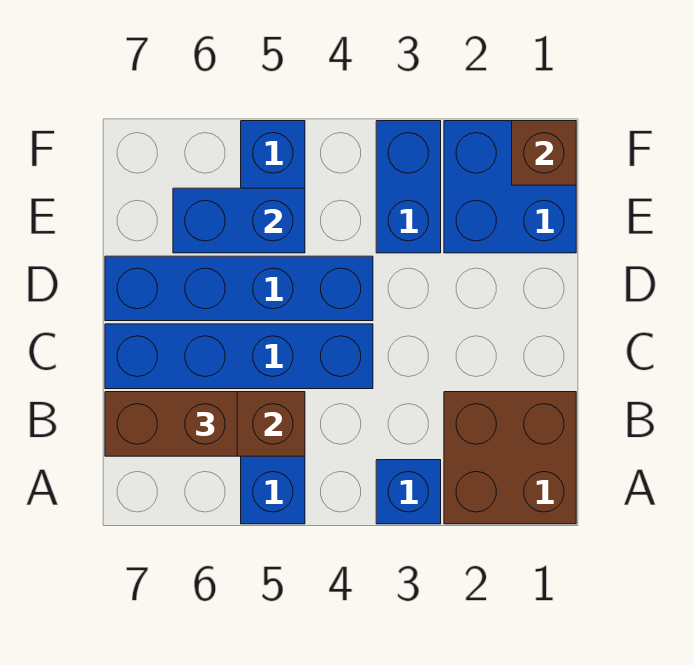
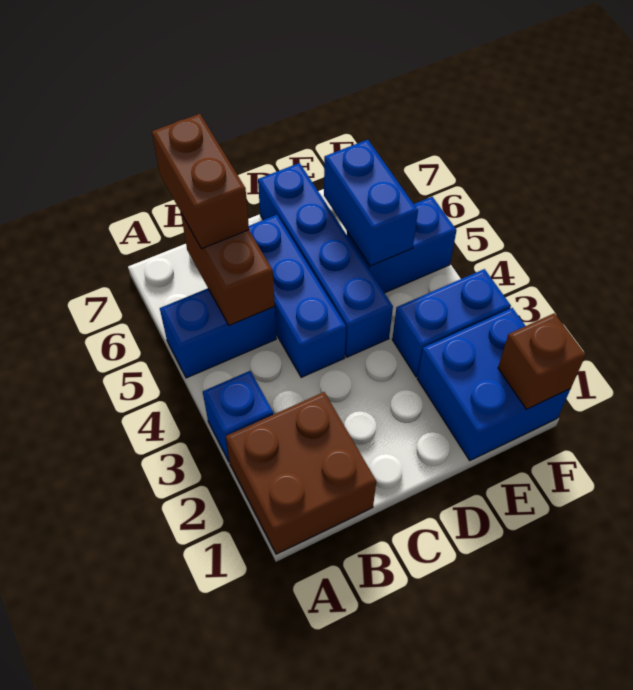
blue brick C4:C7 level 1 -> blue brick C4:C6 level 1

